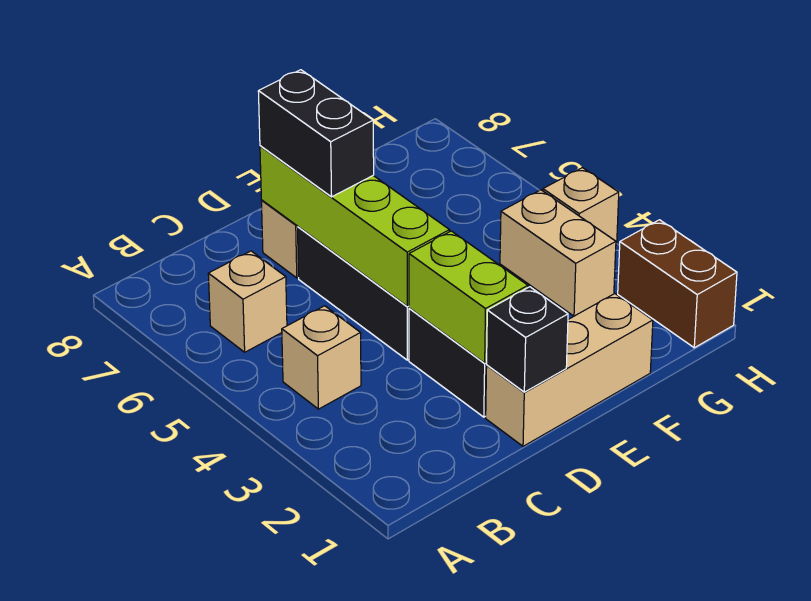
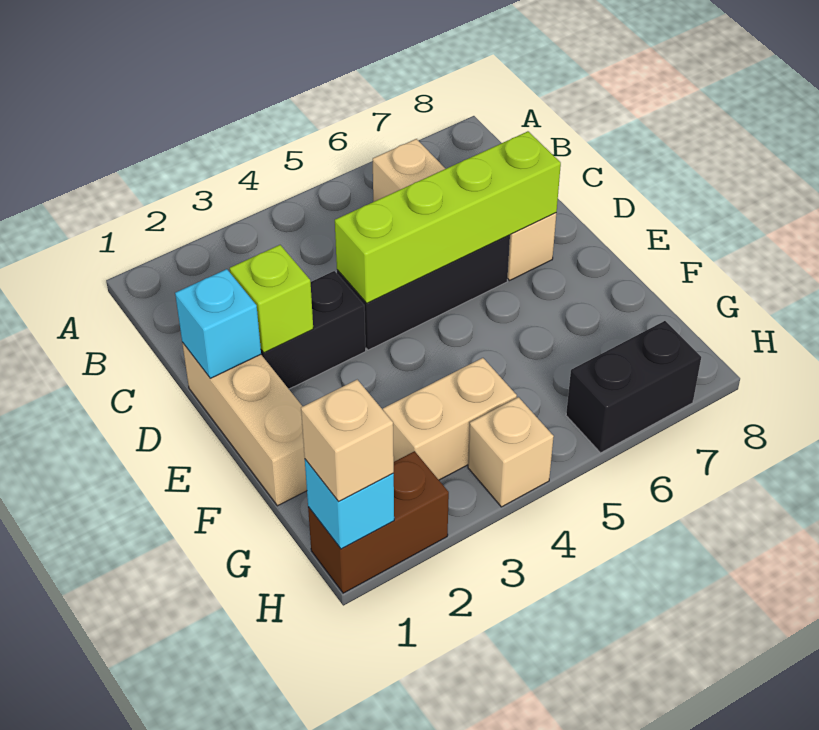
tan brick B4 level 1 -> tan brick H1 level 3
black brick D1 level 2 -> cyan brick D1 level 2
lime brick D2:D3 level 2 -> lime brick D2 level 2
black brick D6:D7 level 3 -> black brick H6:H7 level 1
none -> cyan brick H1 level 2

